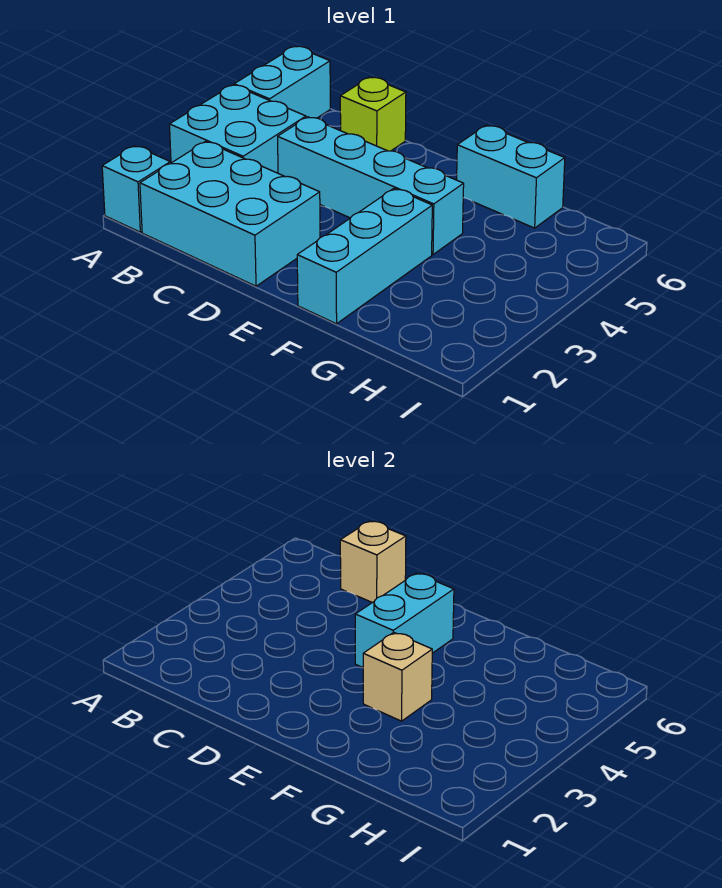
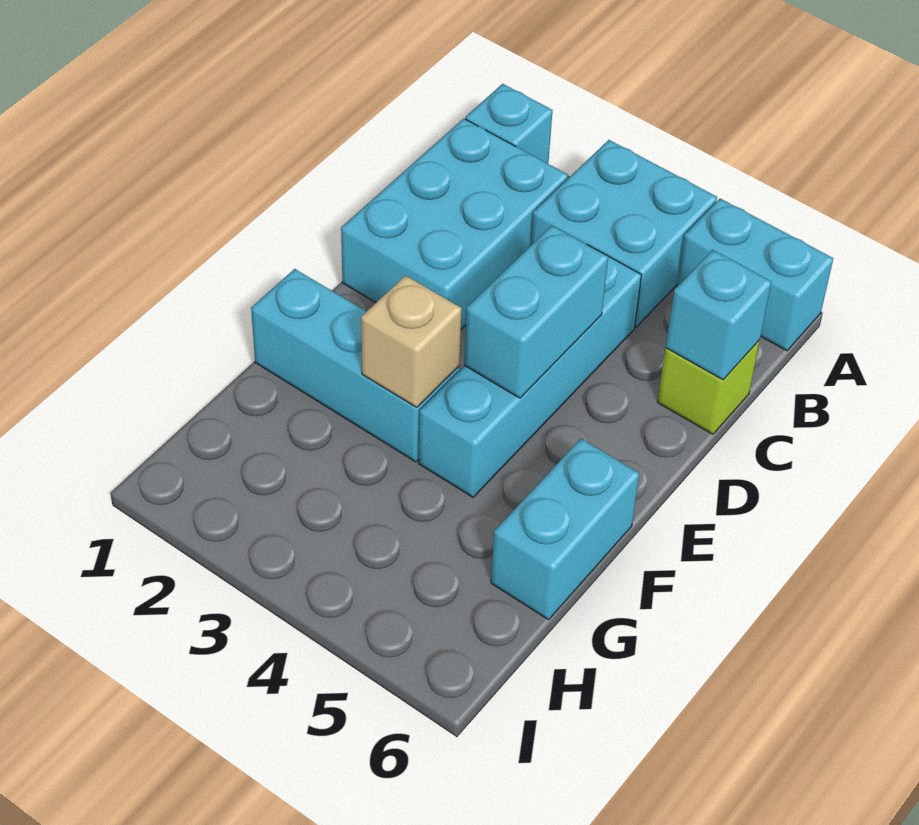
tan brick C6 level 2 -> cyan brick C6 level 2
cyan brick E4:E5 level 2 -> cyan brick D4:E4 level 2

